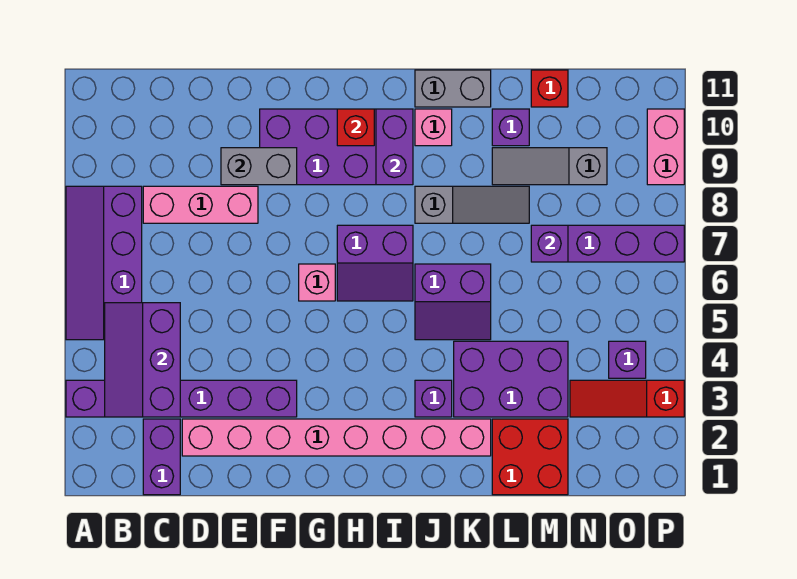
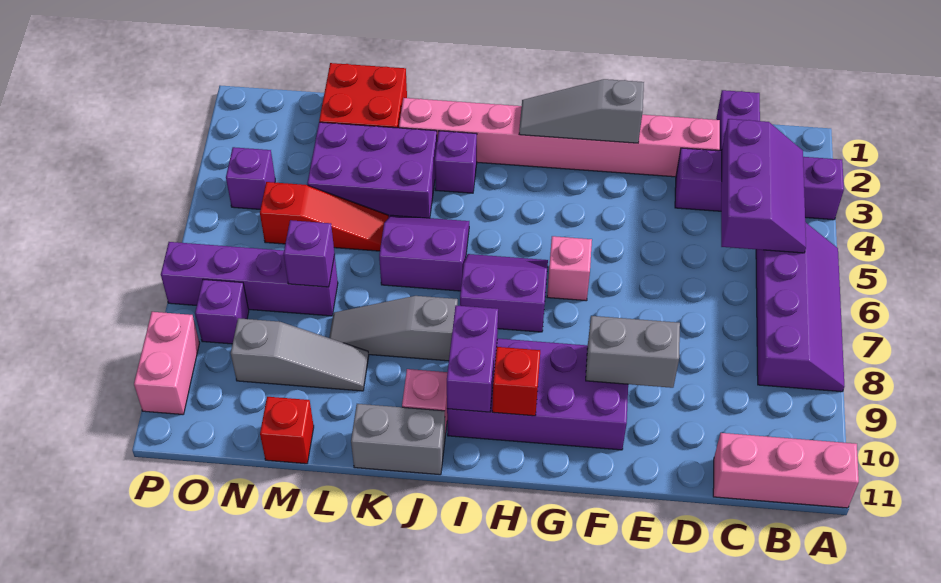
purple brick A3:F3 level 1 -> purple brick A3:D3 level 1
pink brick C8:E8 level 1 -> pink brick A11:C11 level 1
none -> grey slope F2:H2 level 2 top F
purple brick L10 level 1 -> purple brick O8 level 1
red slope N3:P3 level 1 top P -> red slope L5:N5 level 1 top N

